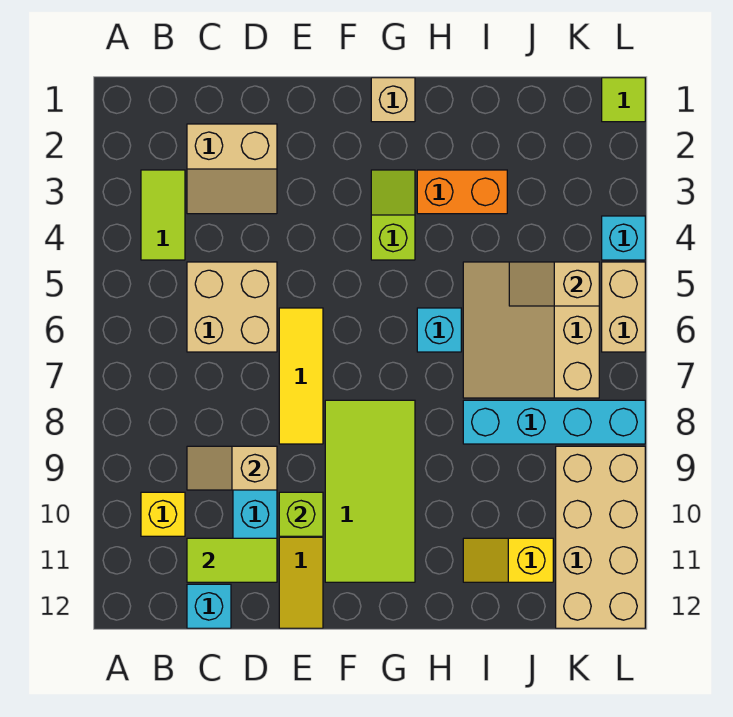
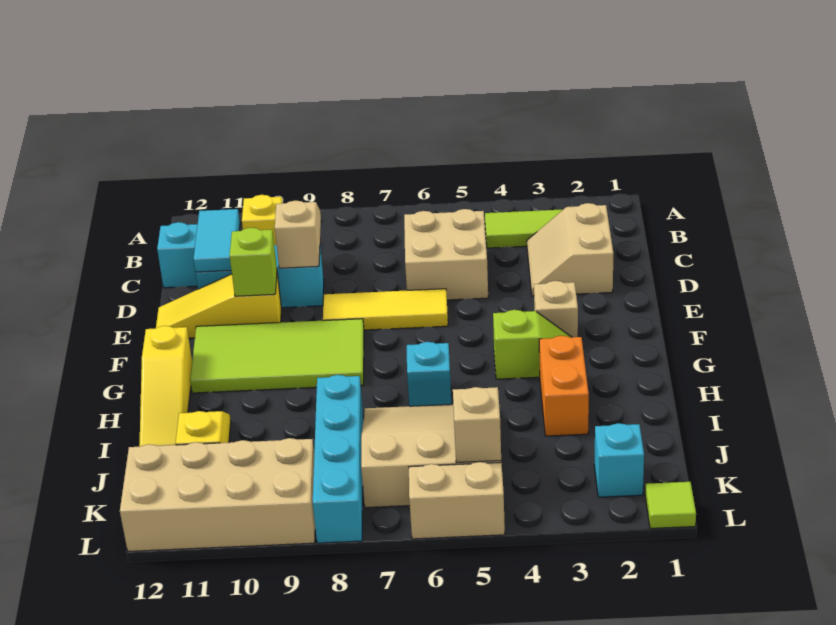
lime tile C11:D11 level 2 -> cyan tile C11:D11 level 2
tan brick G1 level 1 -> tan brick F3 level 1
none -> yellow slope G12:I12 level 1 top G
cyan brick L4 level 1 -> cyan brick K2 level 1

